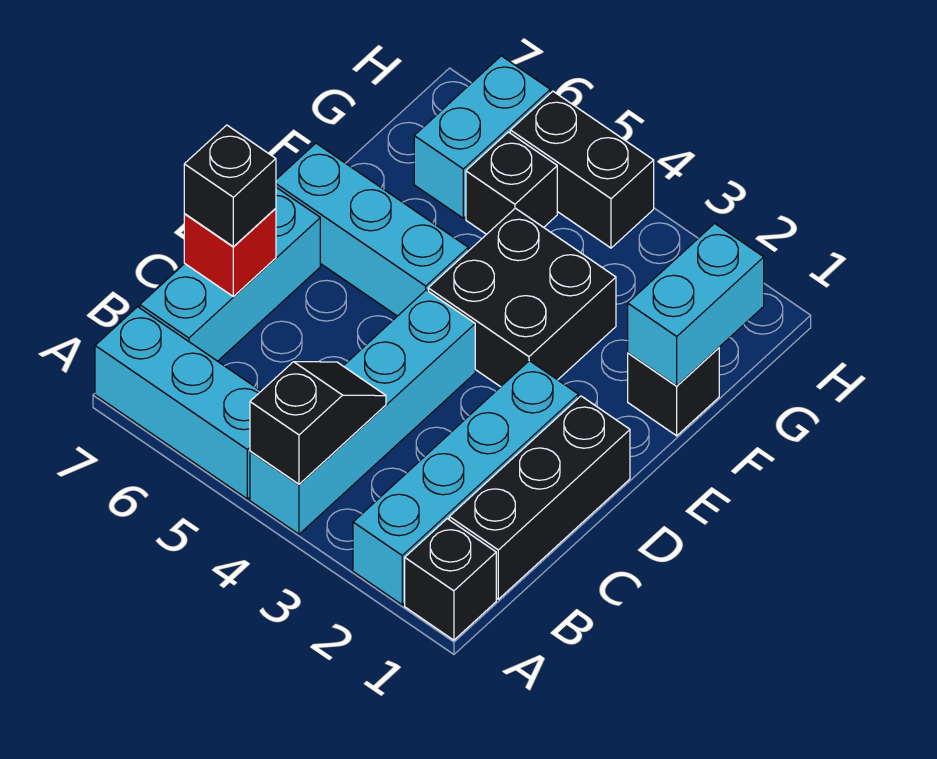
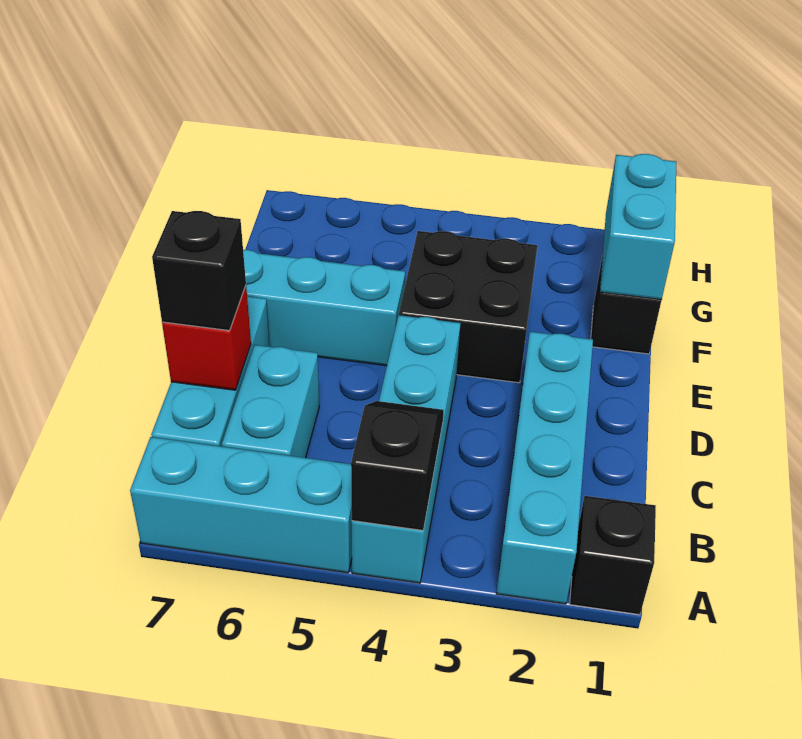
black brick B1:D1 level 1 -> none
black brick G5 level 1 -> none
cyan brick G6:H6 level 1 -> cyan brick B6:C6 level 1
black brick H4:H5 level 1 -> none

